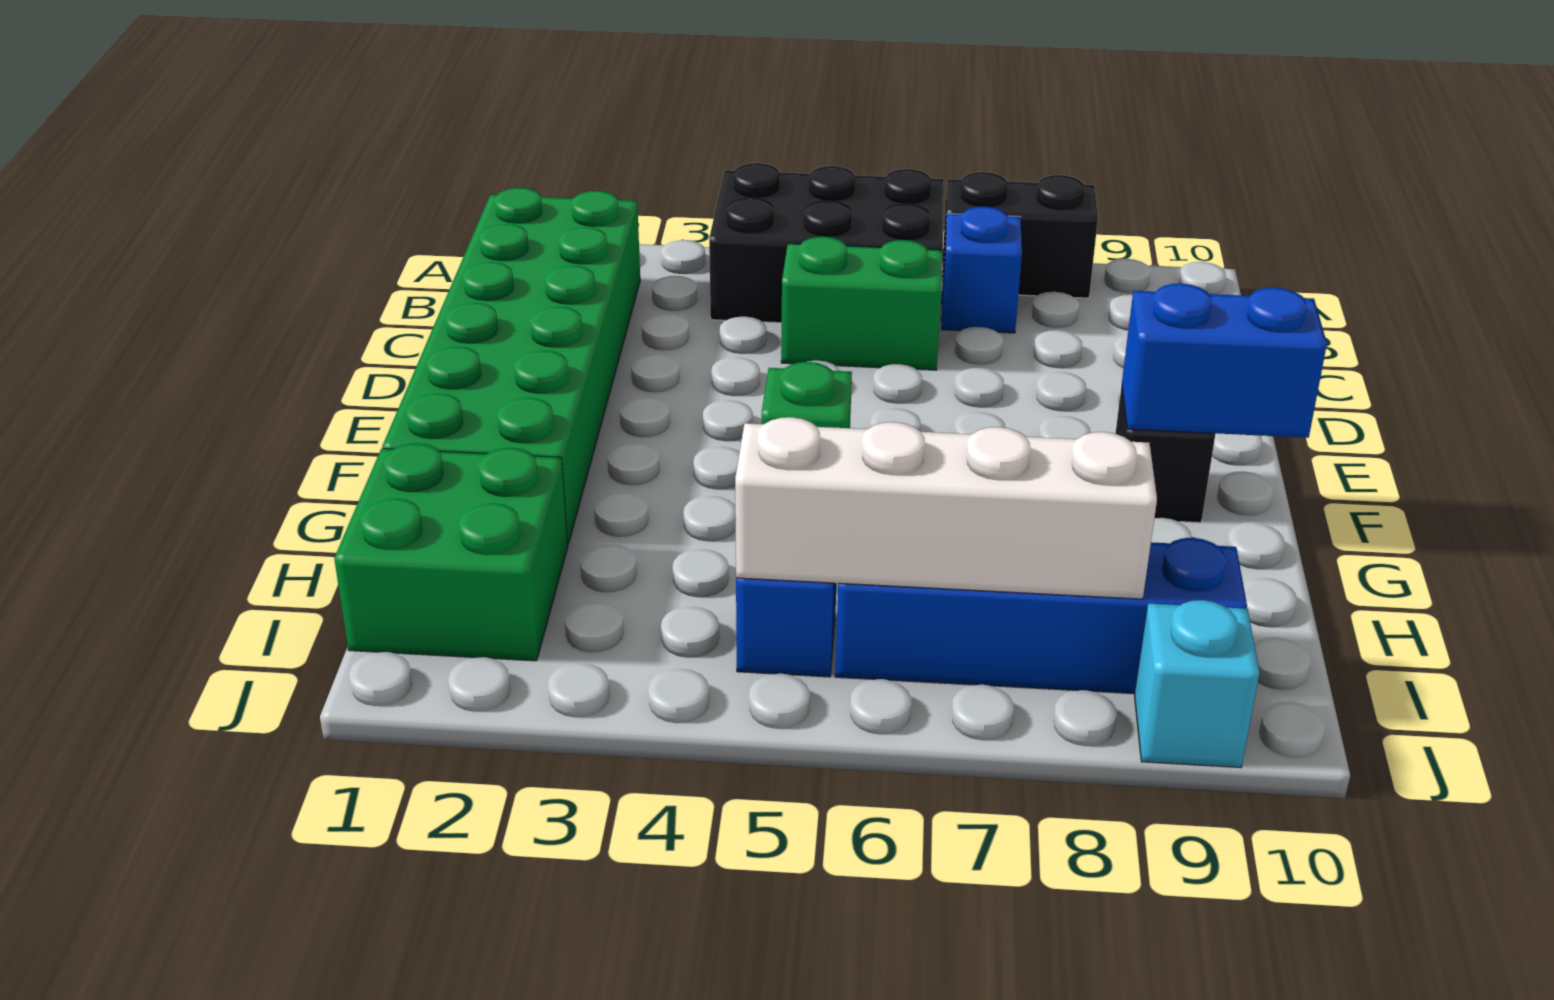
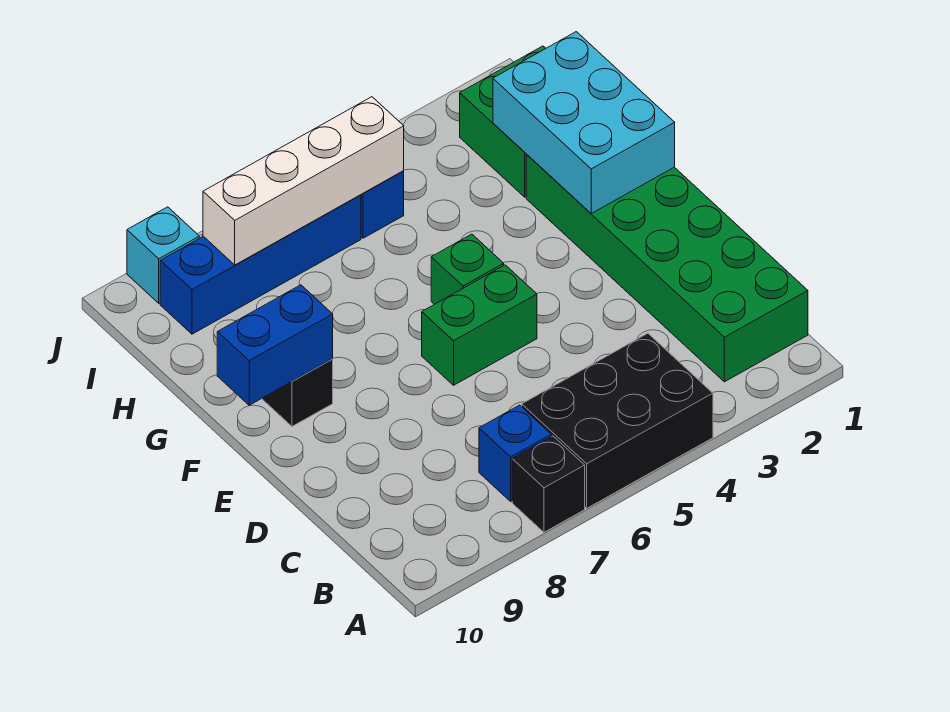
black brick A7:A8 level 1 -> black brick A7 level 1
green brick C5:C6 level 1 -> green brick E5:E6 level 1
none -> cyan brick F1:H2 level 2

